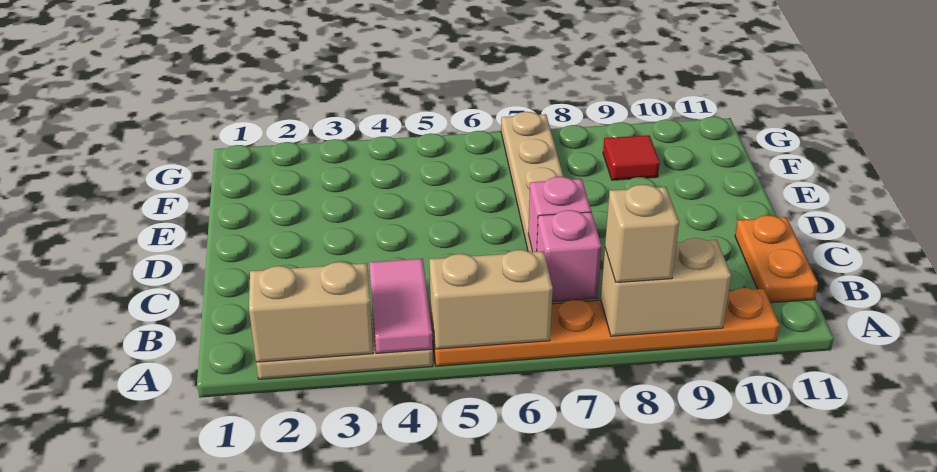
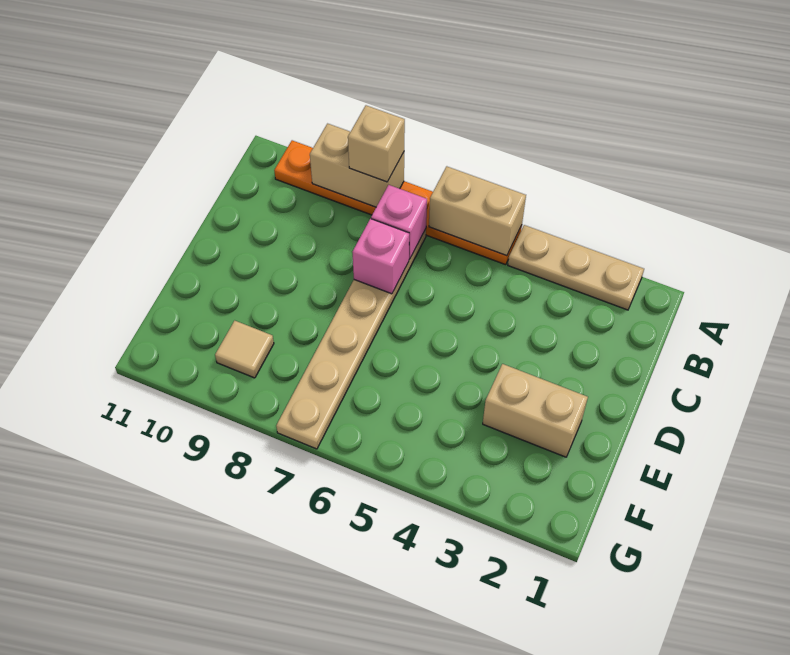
tan brick A2:A3 level 2 -> tan brick E2:E3 level 1
pink tile A4:B4 level 2 -> none
orange plate B11:C11 level 1 -> none
red tile F9 level 1 -> tan tile F9 level 1

